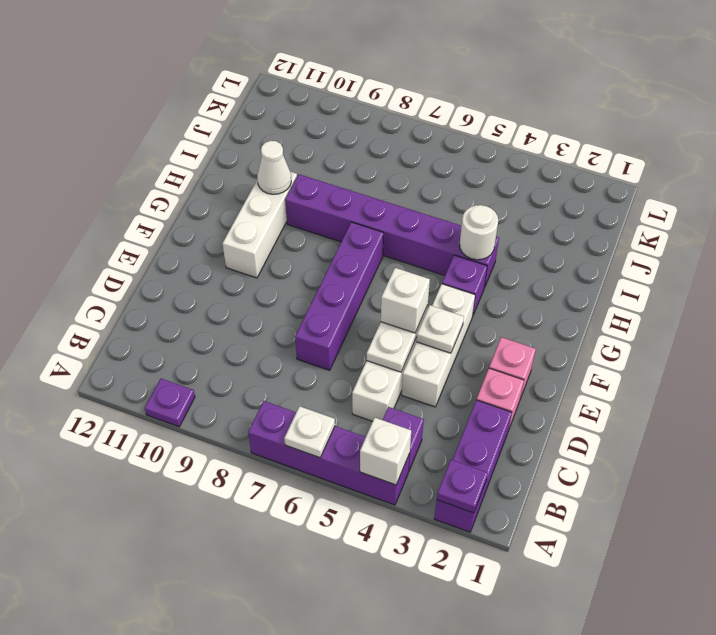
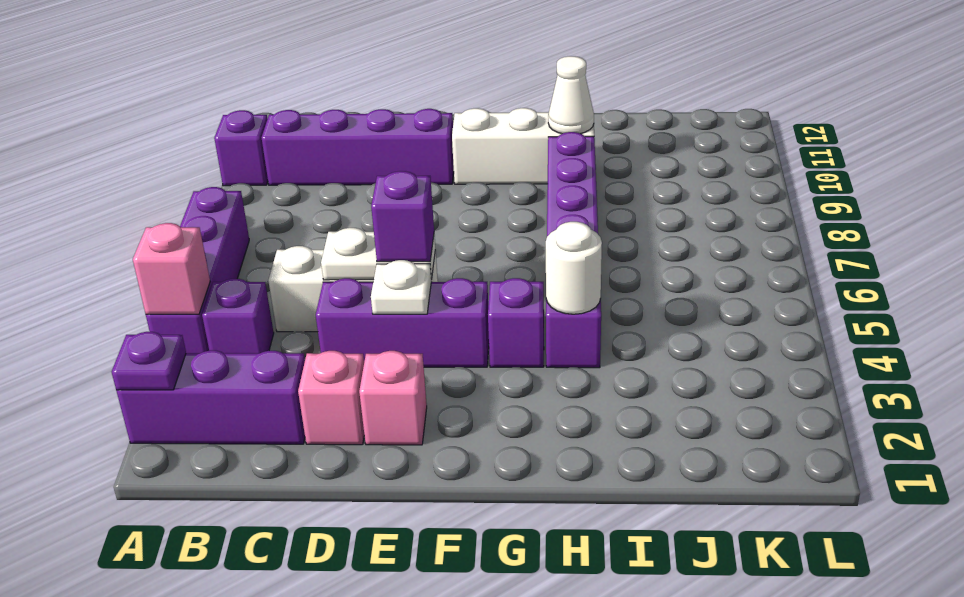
white brick A4 level 2 -> pink brick A4 level 2
white plate A6 level 2 -> none
purple plate A10 level 1 -> purple brick A10 level 1
white brick D4:F4 level 1 -> purple brick D4:F4 level 1
purple brick D7:G7 level 1 -> purple brick B10:E10 level 1
white brick E5 level 3 -> purple brick E5 level 3

